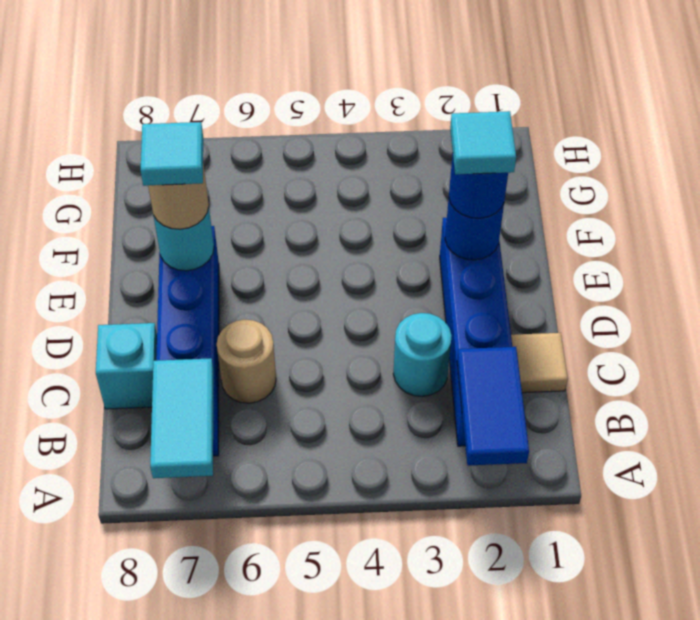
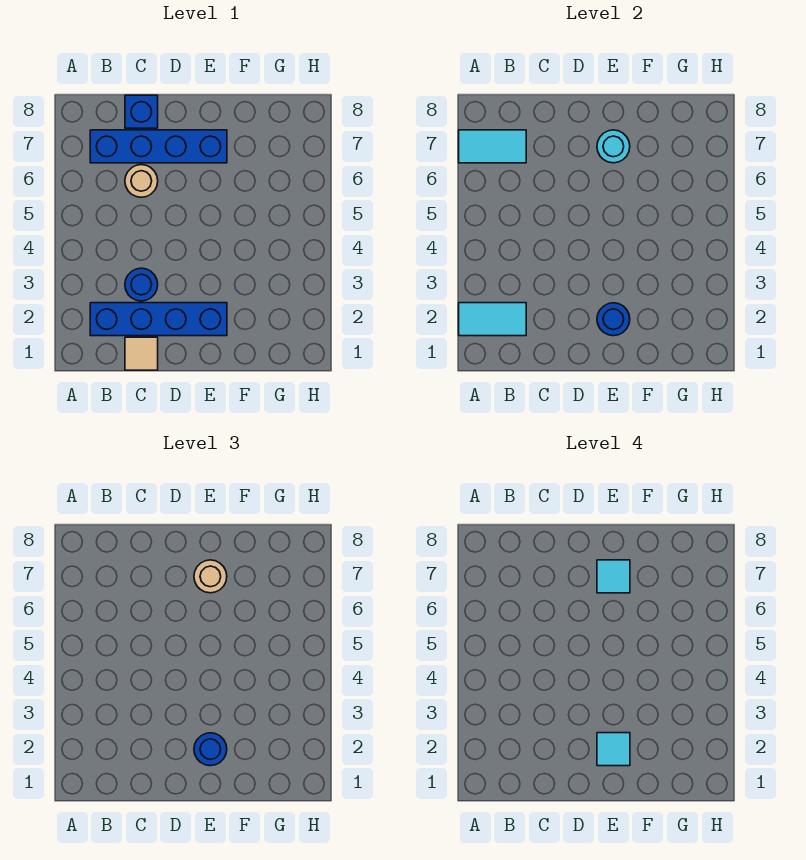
blue tile A2:B2 level 2 -> cyan tile A2:B2 level 2
cyan round brick C3 level 1 -> blue round brick C3 level 1
cyan brick C8 level 1 -> blue brick C8 level 1

